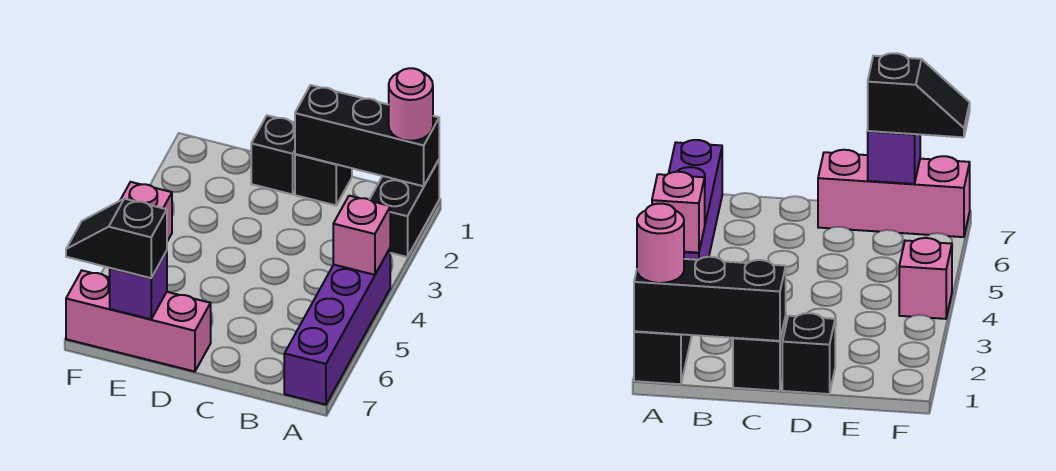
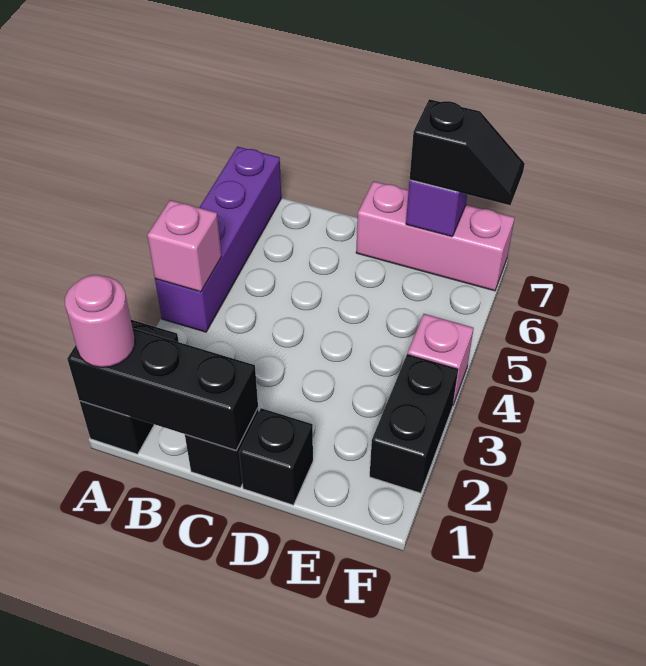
none -> black brick F2:F3 level 1

